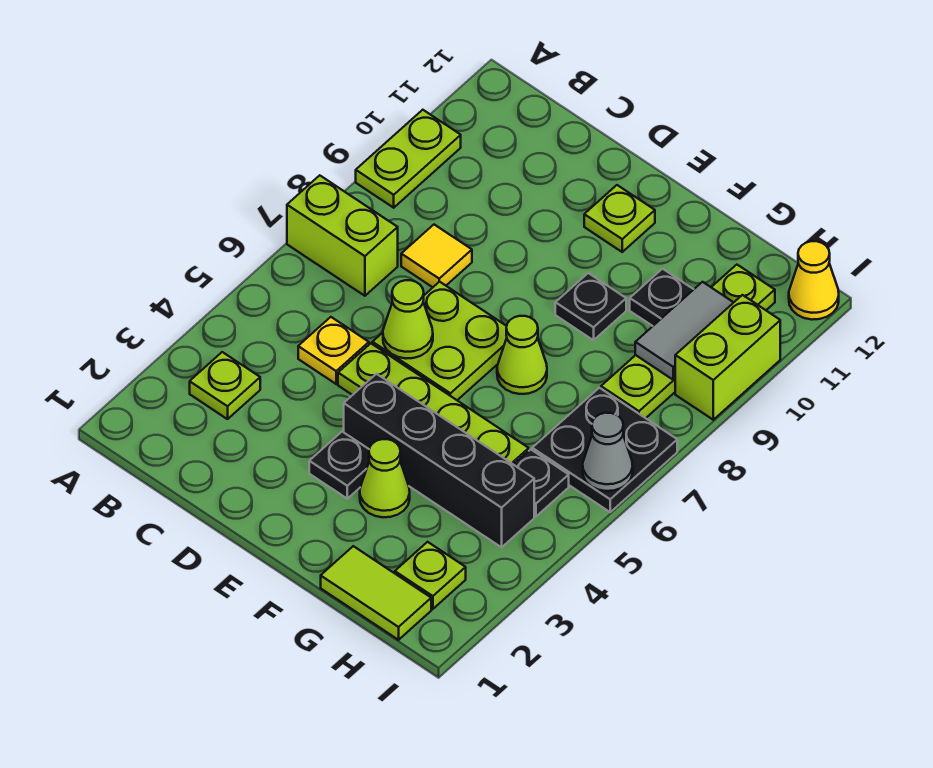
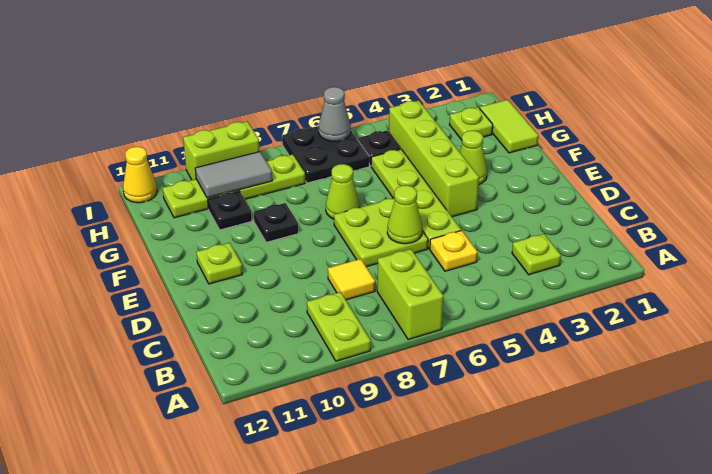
lime plate A9:A10 level 1 -> lime plate A9:B9 level 1
black plate E3 level 1 -> none
black brick E4:H4 level 1 -> lime brick E4:H4 level 1

